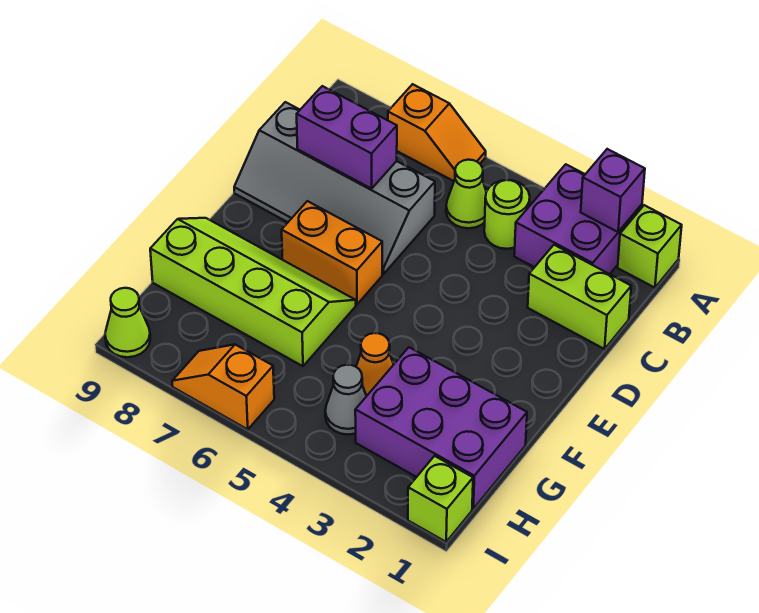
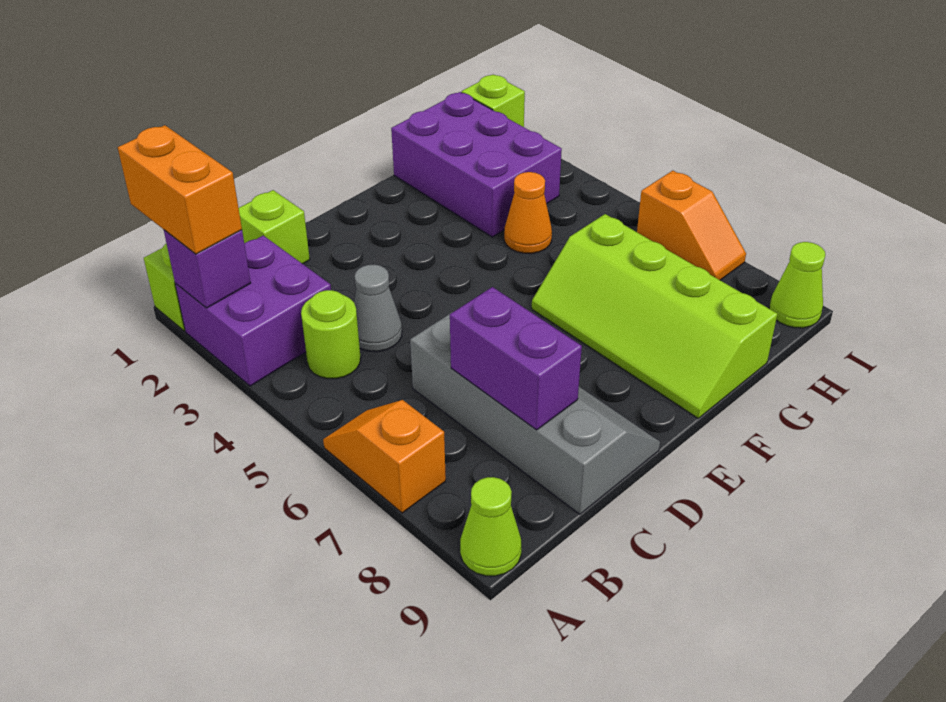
lime cone B5 level 1 -> lime cone A9 level 1
lime brick C1:C2 level 1 -> lime brick C1 level 1
orange brick E6:E7 level 1 -> orange brick A1:A2 level 3
grey cone H4 level 1 -> grey cone C4 level 1

